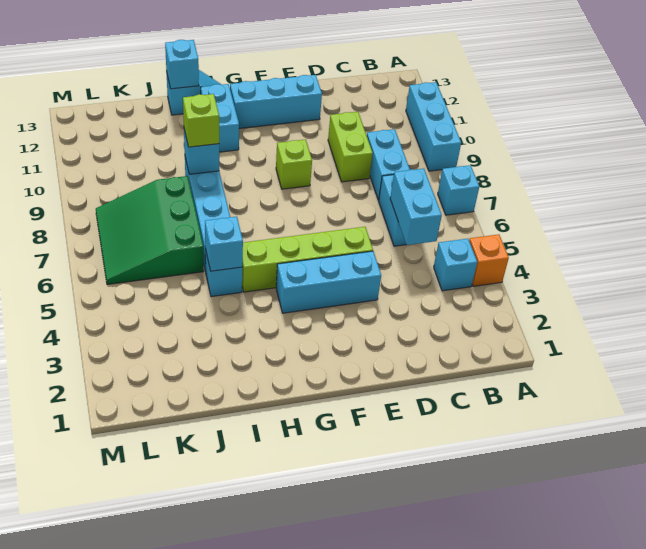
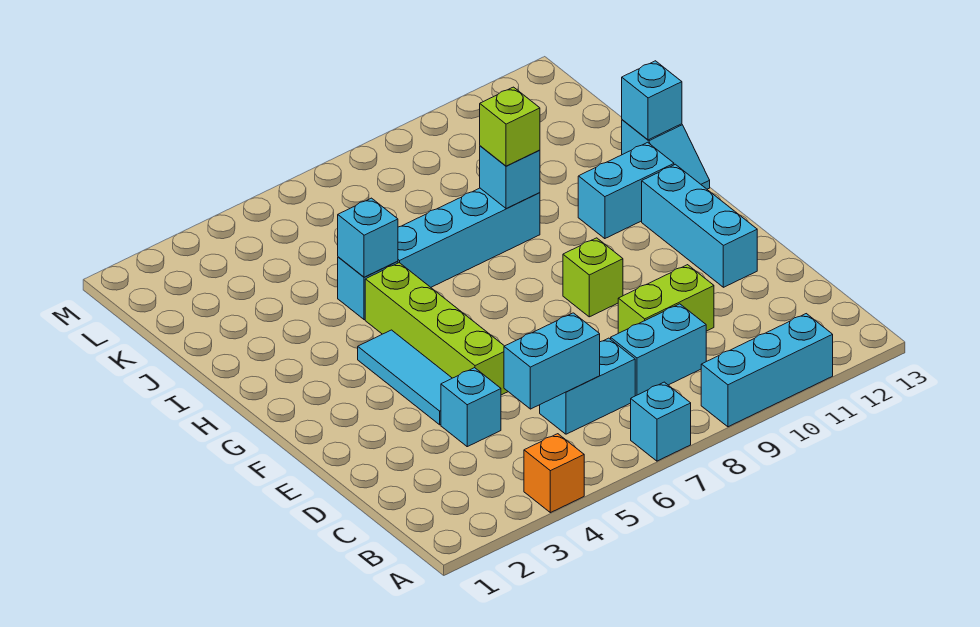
cyan brick B4 level 1 -> cyan brick D4 level 1
cyan brick E4:G4 level 1 -> cyan tile E4:G4 level 1
green slope J6:L8 level 1 top J -> none

